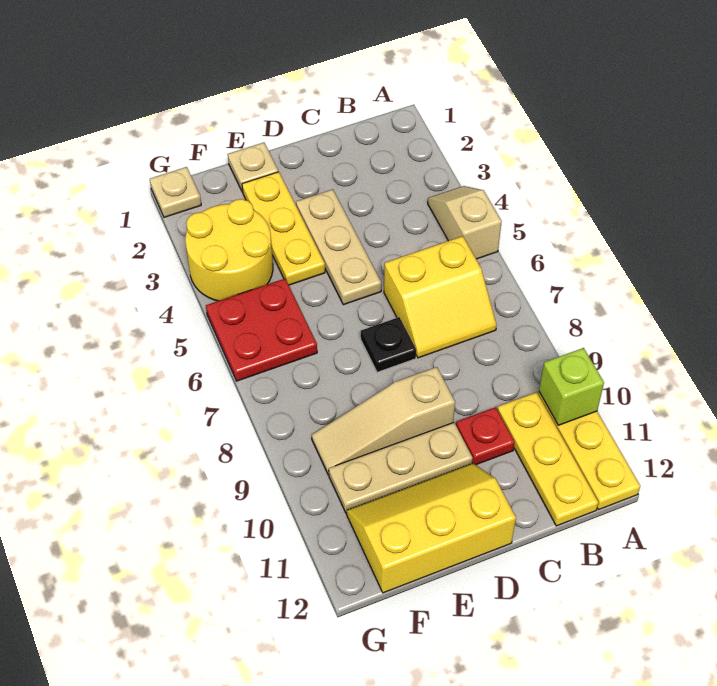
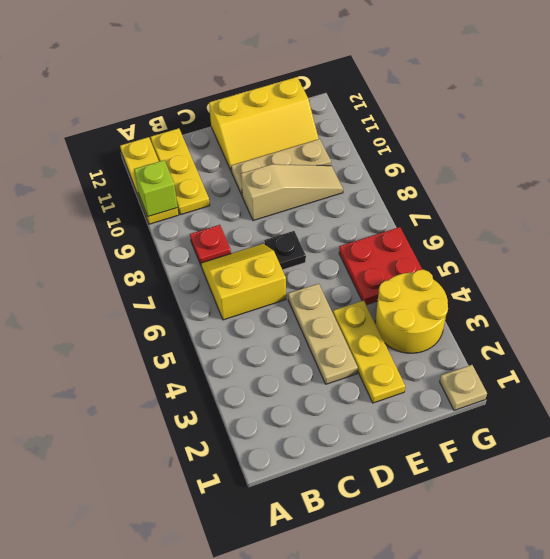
tan slope A4:A5 level 1 top 5 -> none
red plate C10 level 1 -> red plate B8 level 1
tan plate E1 level 1 -> none

